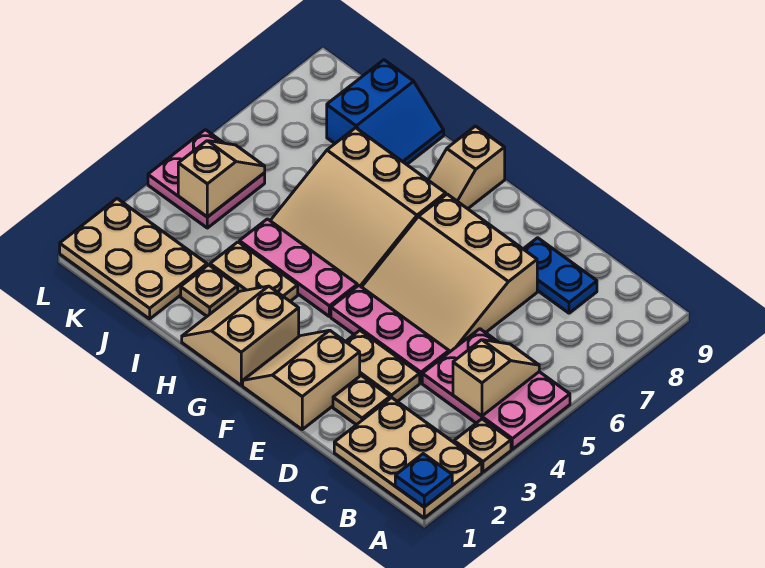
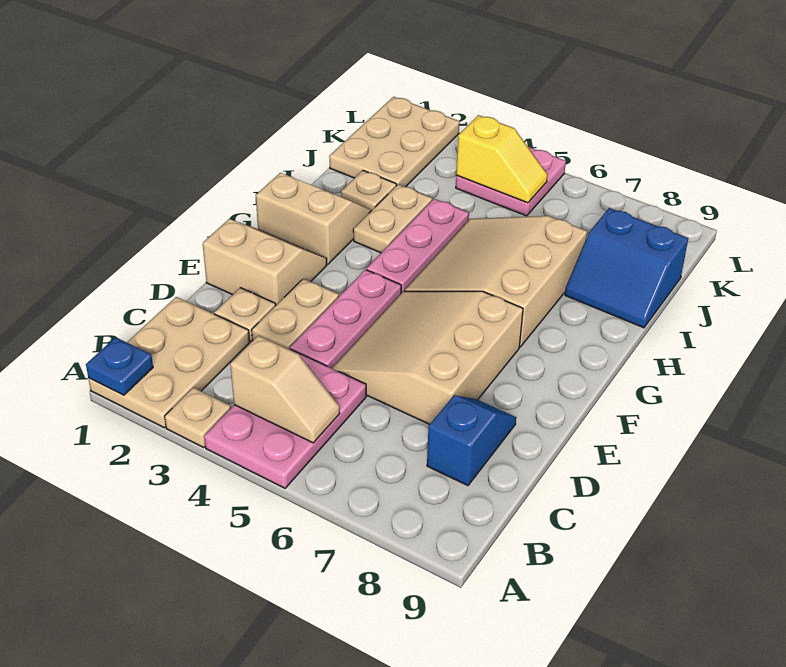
blue plate C8:D8 level 1 -> blue slope C8:D8 level 1 top C
tan slope G8:G9 level 1 top 9 -> none
tan slope K4:K5 level 2 top 4 -> yellow slope K4:K5 level 2 top 4

